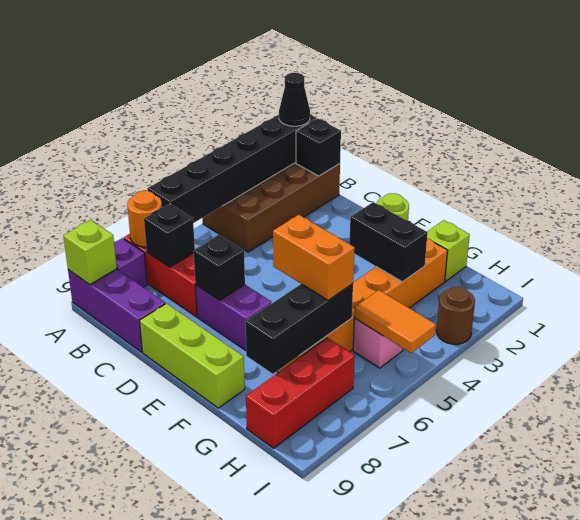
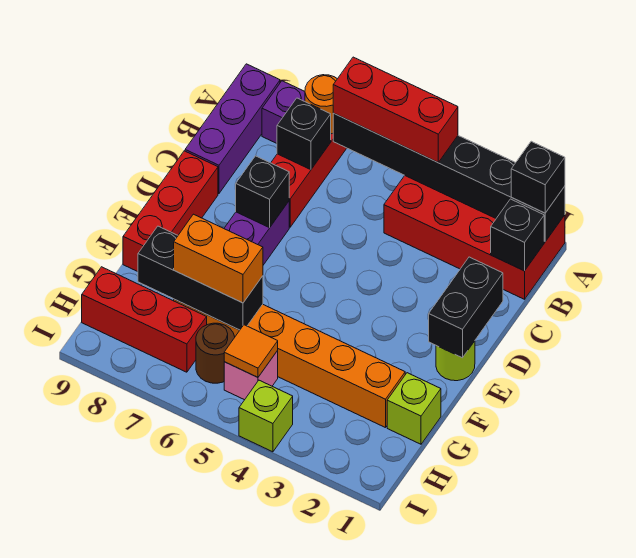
brown brick A1:B4 level 1 -> red brick A1:B4 level 1
black cone A1 level 3 -> black brick A1 level 3
none -> red brick A4:A6 level 3
lime brick A9 level 2 -> lime brick I4 level 1
lime brick D9:F9 level 1 -> red brick D9:F9 level 1
black brick F3:G3 level 2 -> black brick D1:E1 level 2
orange brick F6:G6 level 3 -> orange brick G6:G7 level 3
orange tile H5:I5 level 2 -> orange tile H5 level 2
brown round brick I3 level 1 -> brown round brick H6 level 1

